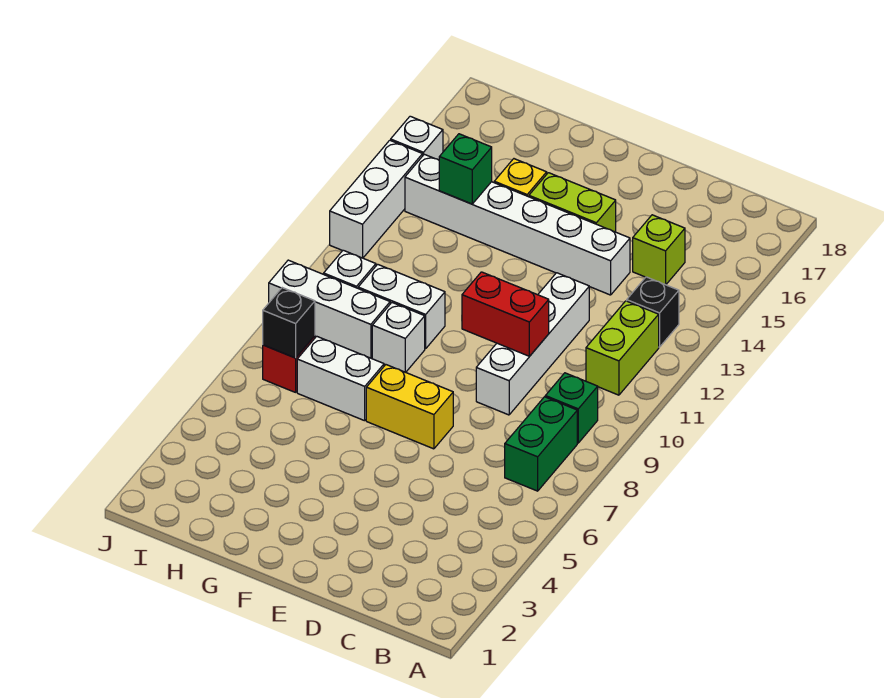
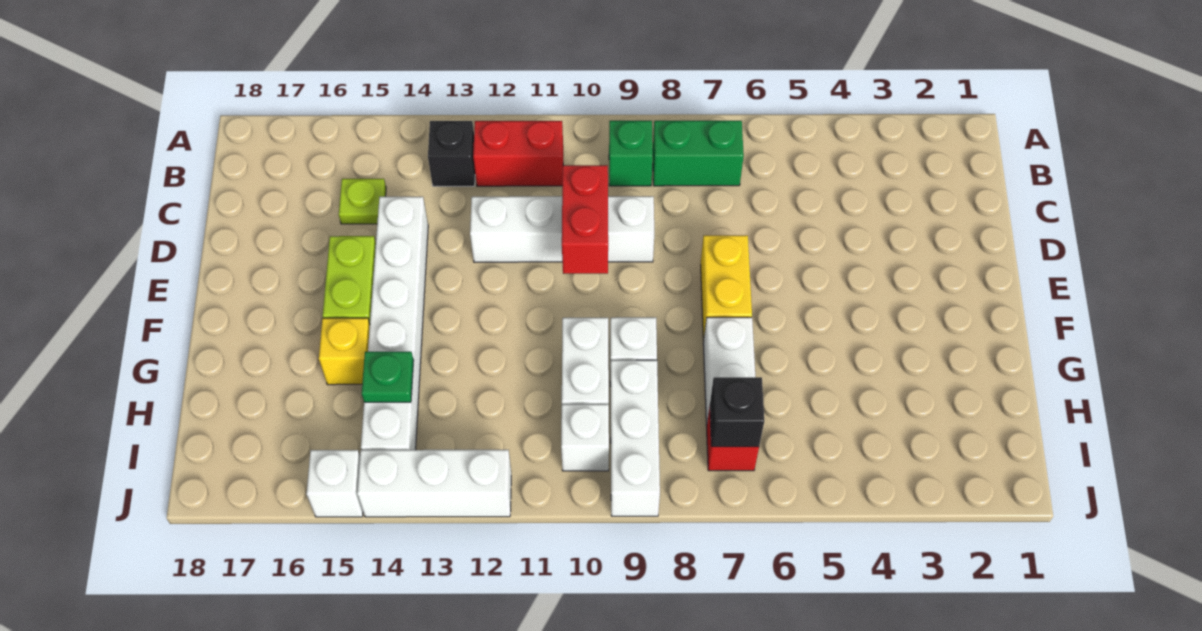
lime brick B11:B12 level 1 -> red brick B11:B12 level 1
lime brick C15 level 1 -> lime plate C15 level 1
green brick H14 level 2 -> green plate H14 level 2

